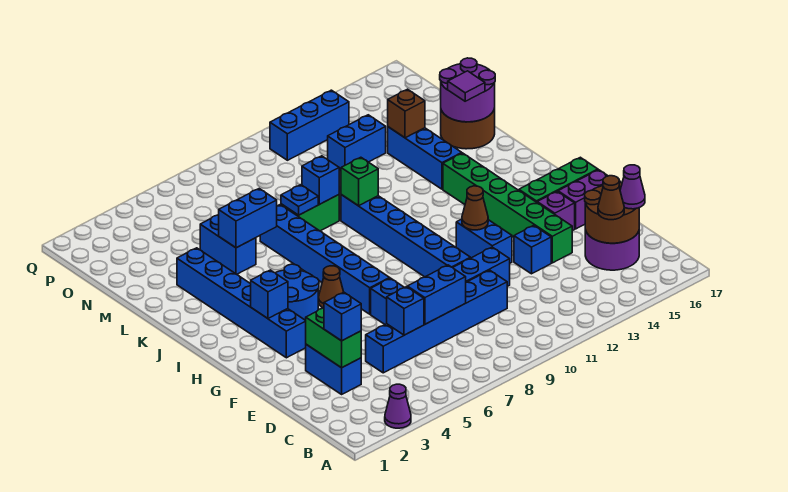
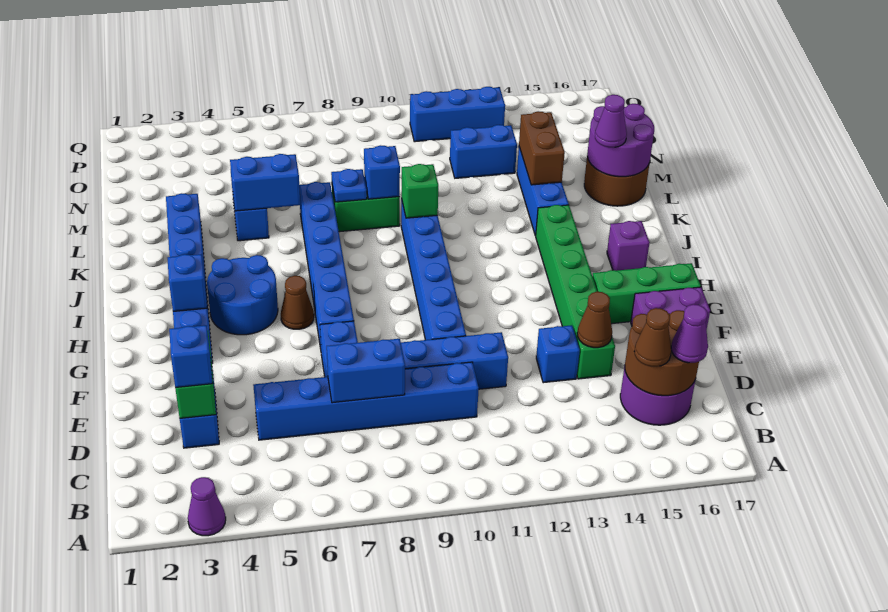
blue brick D6 level 2 -> none
blue brick F12:G12 level 1 -> none
purple brick F15 level 1 -> purple brick I16 level 1
brown cone G12 level 2 -> brown cone E14 level 2
purple tile L16 level 3 -> purple cone L16 level 3
brown brick M14 level 2 -> brown brick L14:M14 level 2

